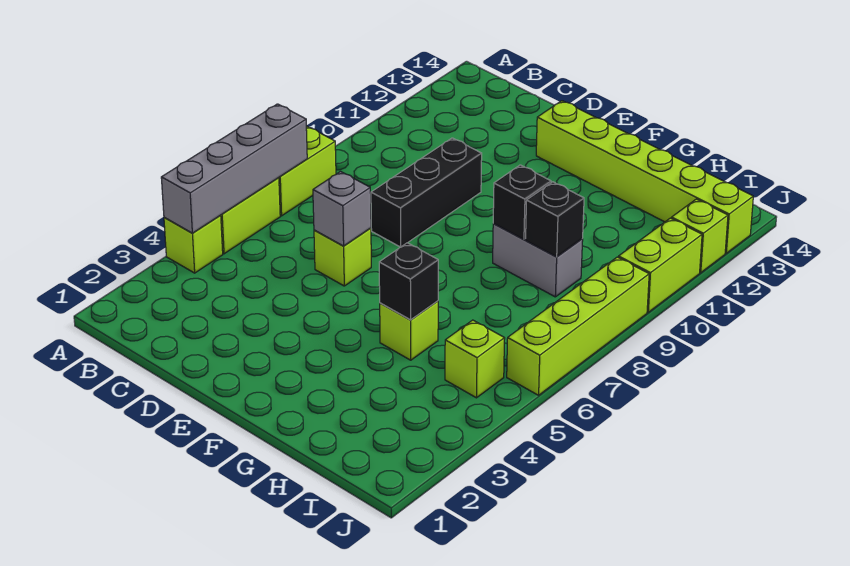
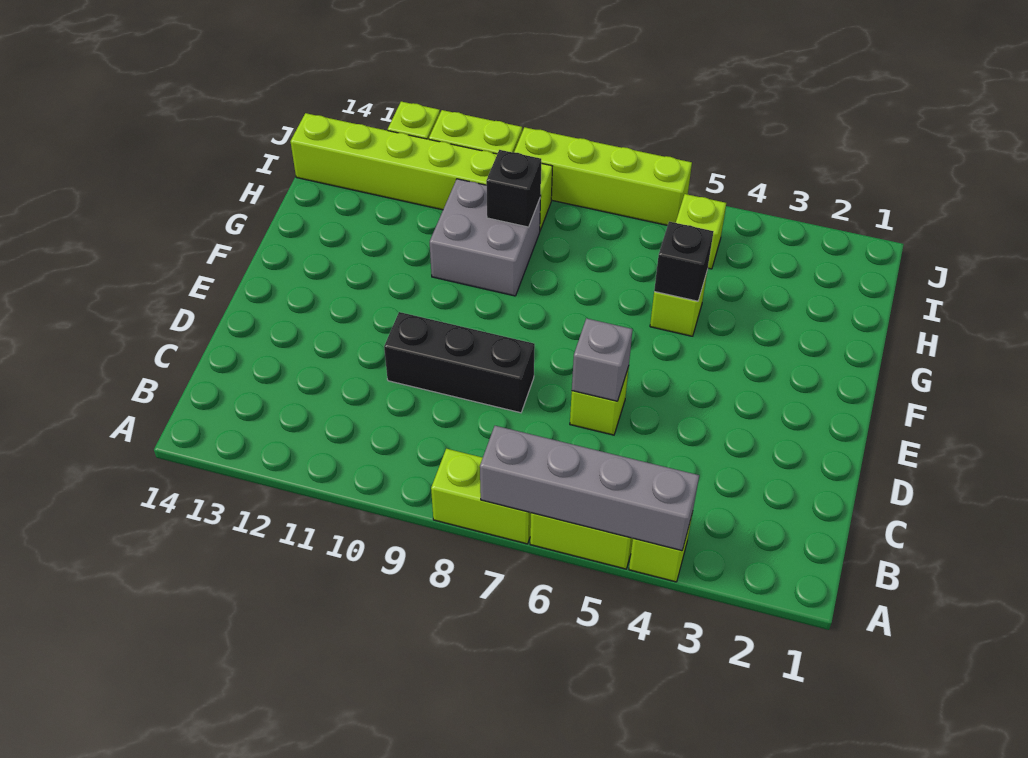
lime brick E13:J13 level 1 -> lime brick I9:I14 level 1
grey brick G9:H9 level 1 -> grey brick G9:H10 level 1
black brick G9 level 2 -> none

